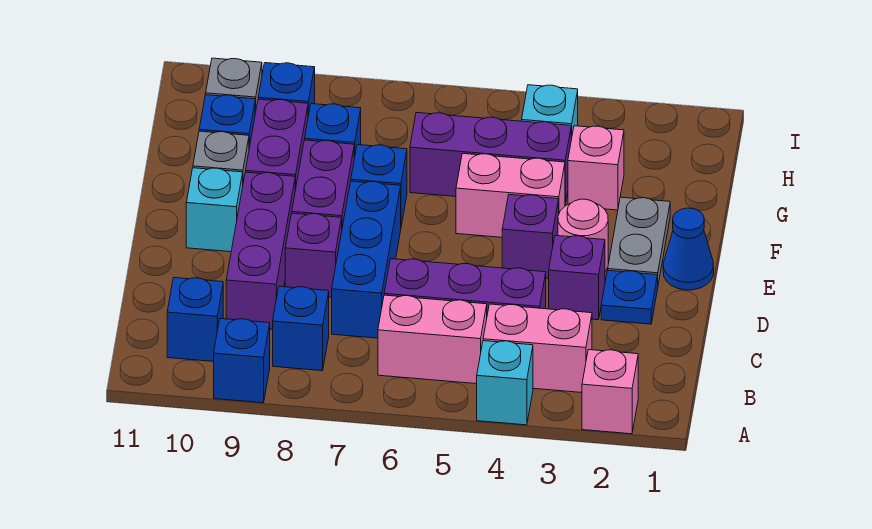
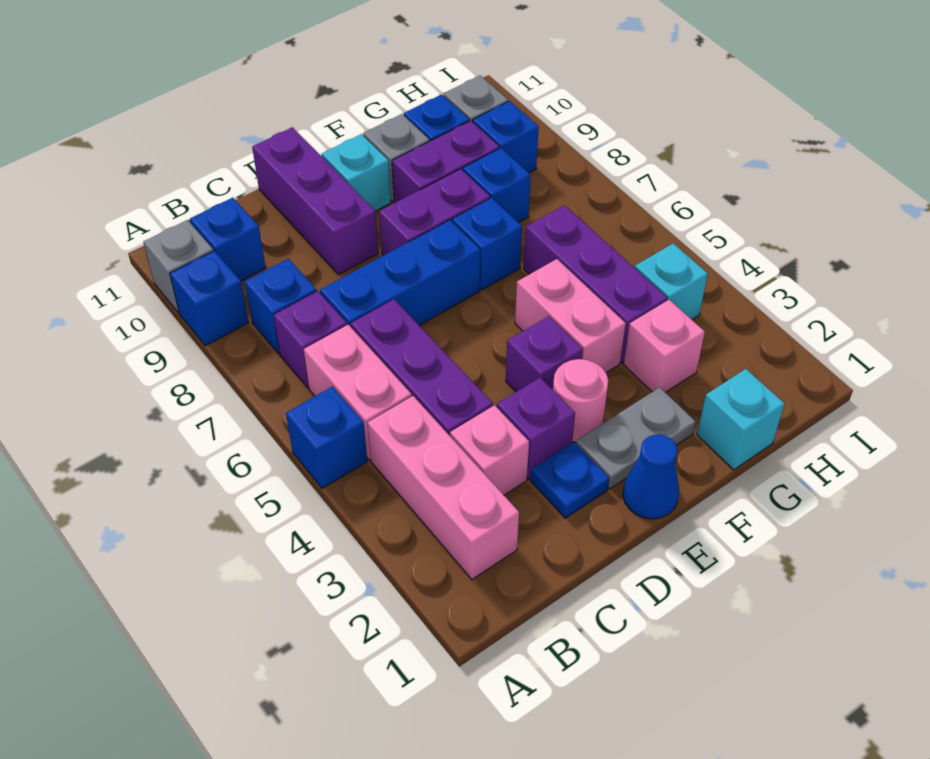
pink brick A2 level 1 -> pink brick C3 level 1
cyan brick A4 level 1 -> cyan brick G1 level 1
none -> blue brick A5 level 1
none -> grey brick A10 level 1
pink brick B3:B4 level 1 -> pink brick B2:B4 level 1
purple brick C9:E9 level 1 -> purple brick D9:D11 level 1
purple brick D8 level 1 -> purple brick B7 level 1

